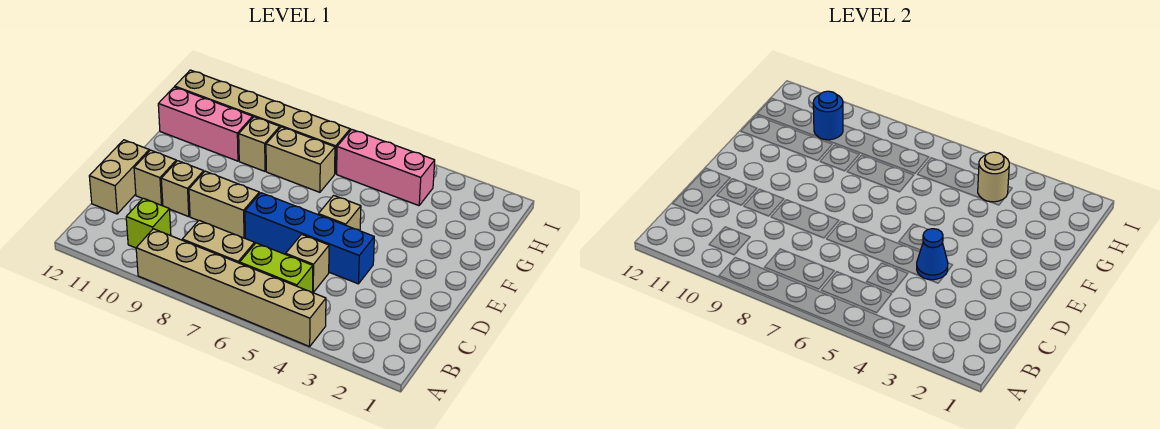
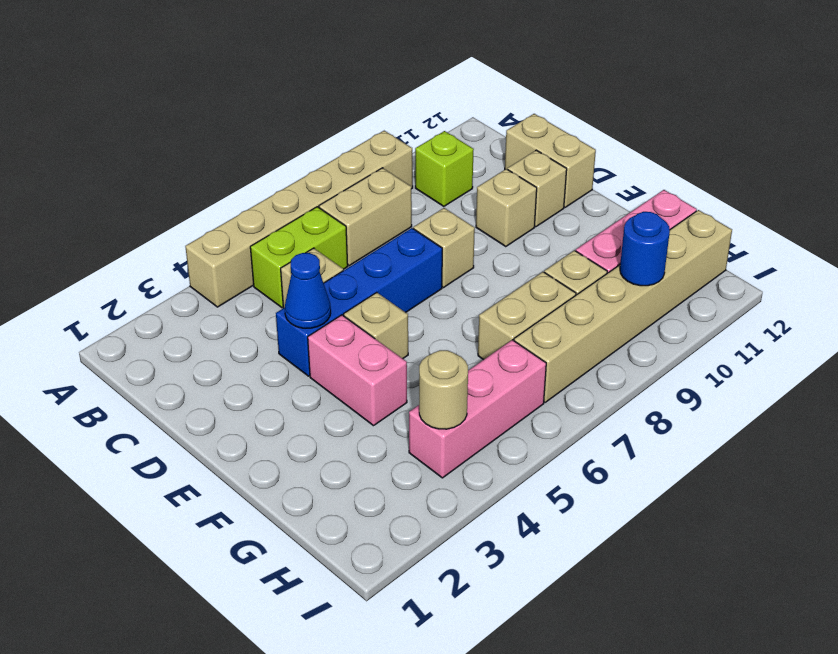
tan brick D8:D9 level 1 -> tan brick D8 level 1
none -> pink brick E4:F4 level 1

